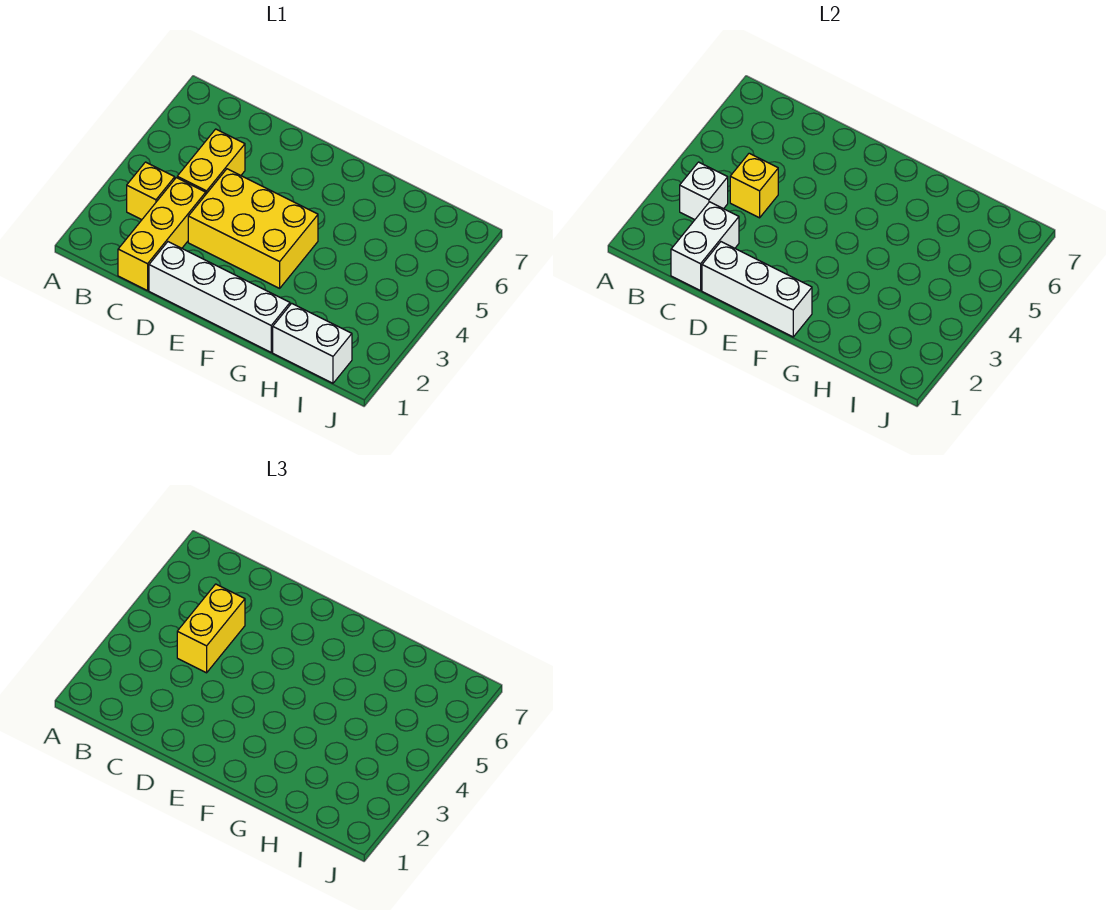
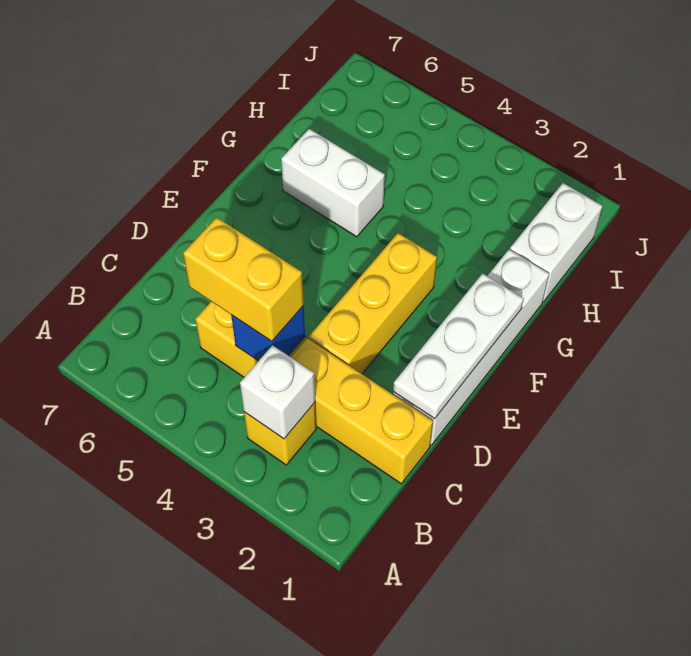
white brick C1:C2 level 2 -> white brick G5:G6 level 1
yellow brick C4 level 2 -> blue brick C4 level 2
white brick D1:F1 level 2 -> white plate D1:F1 level 2
yellow brick D3:F4 level 1 -> yellow brick D3:F3 level 1

